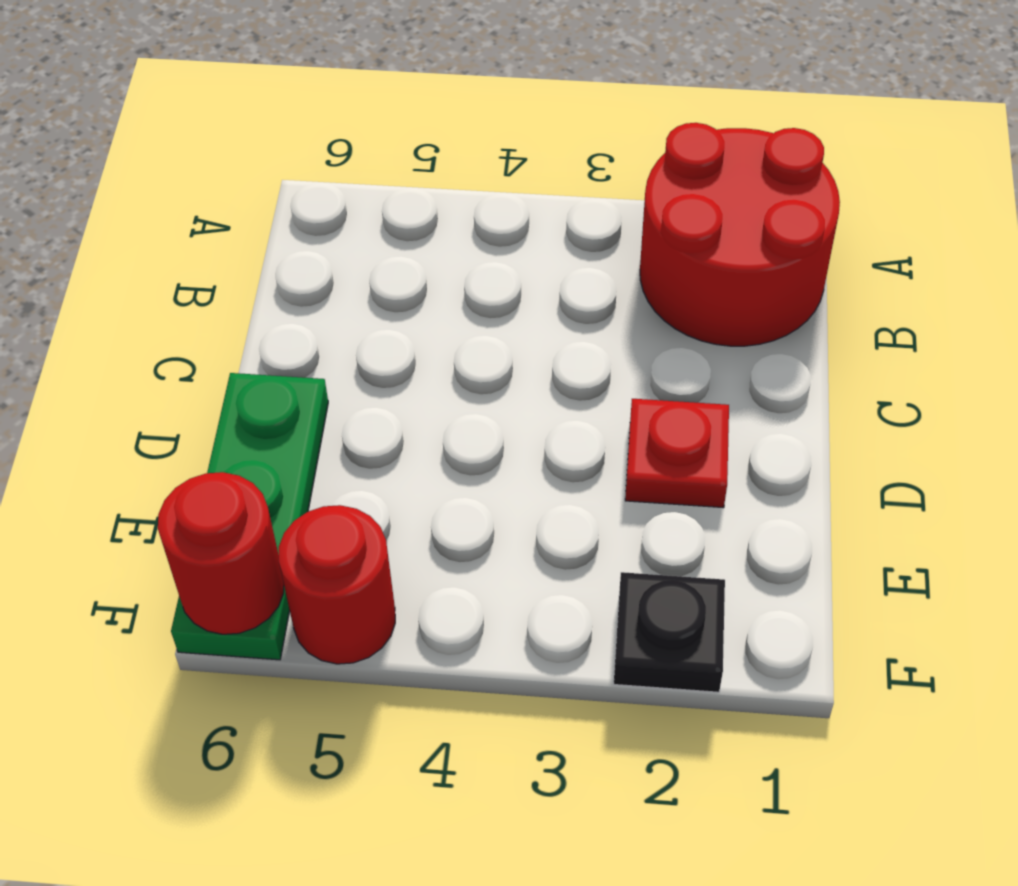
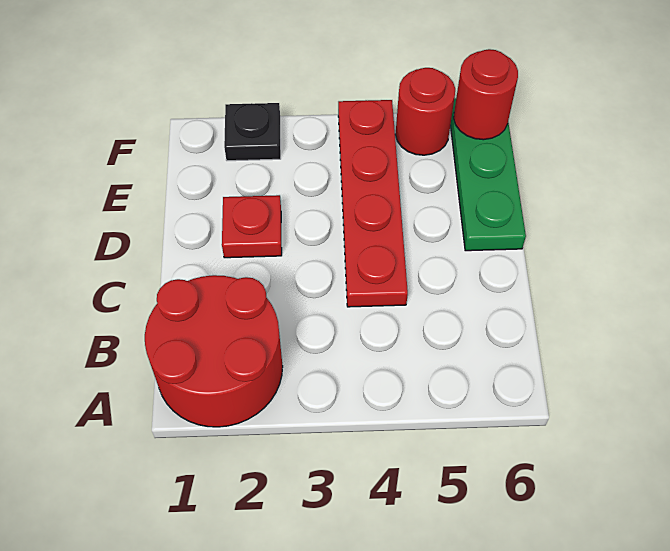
none -> red plate C4:F4 level 1

